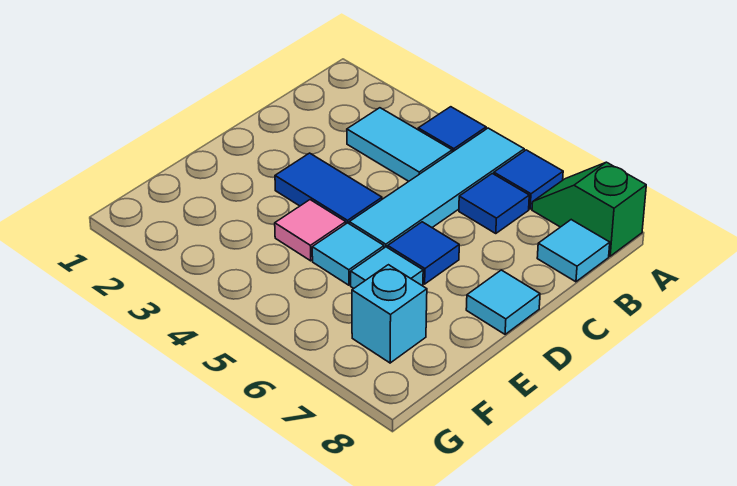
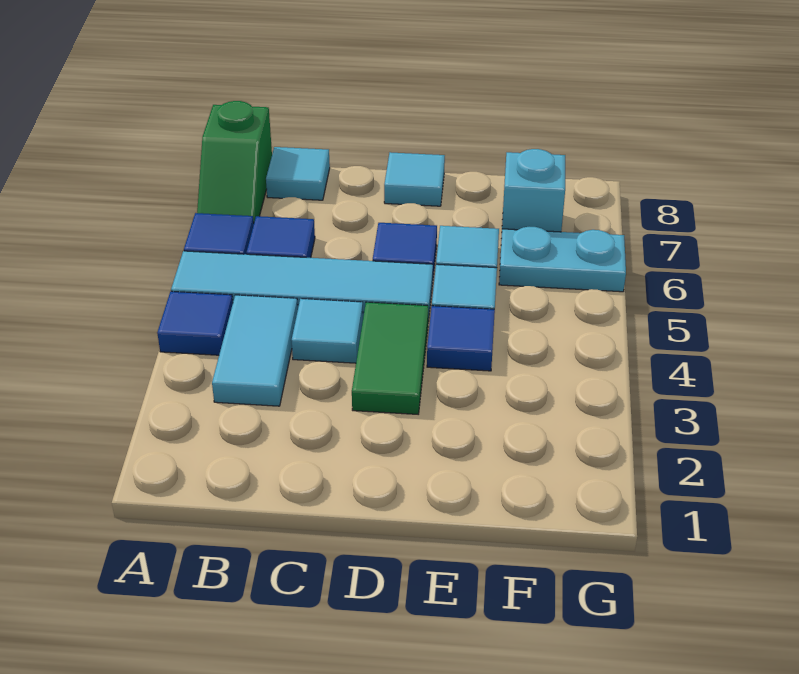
none -> cyan tile C4 level 1
blue tile D3:D4 level 1 -> green tile D3:D4 level 1
pink tile E4 level 1 -> blue tile E4 level 1
none -> cyan plate F6:G6 level 1

